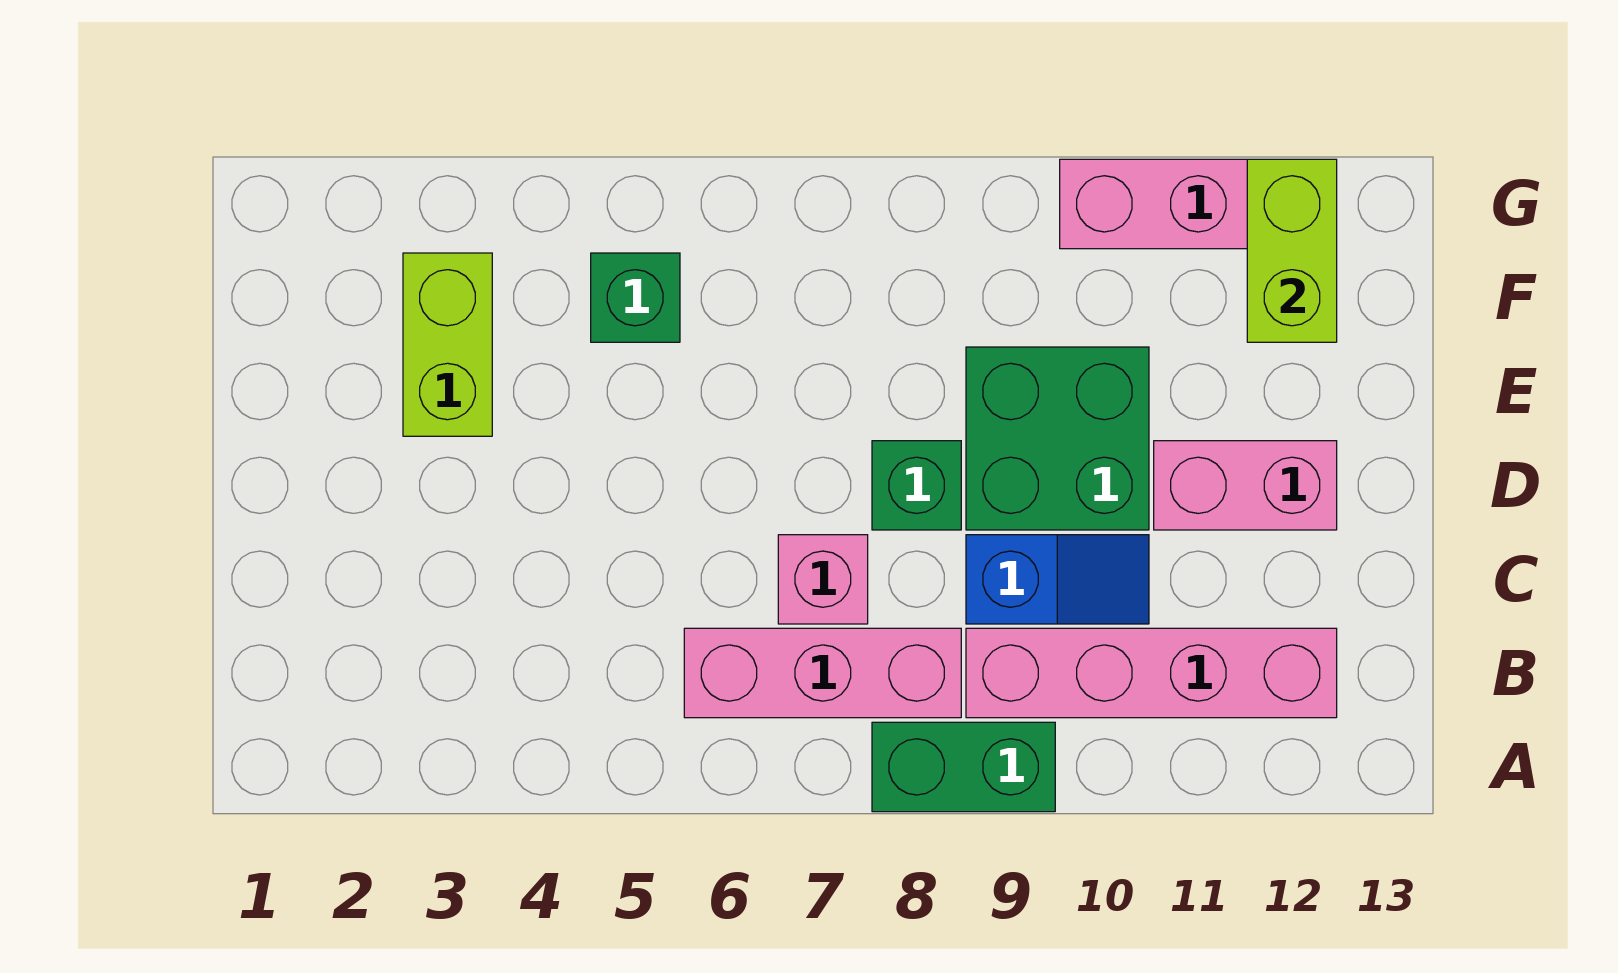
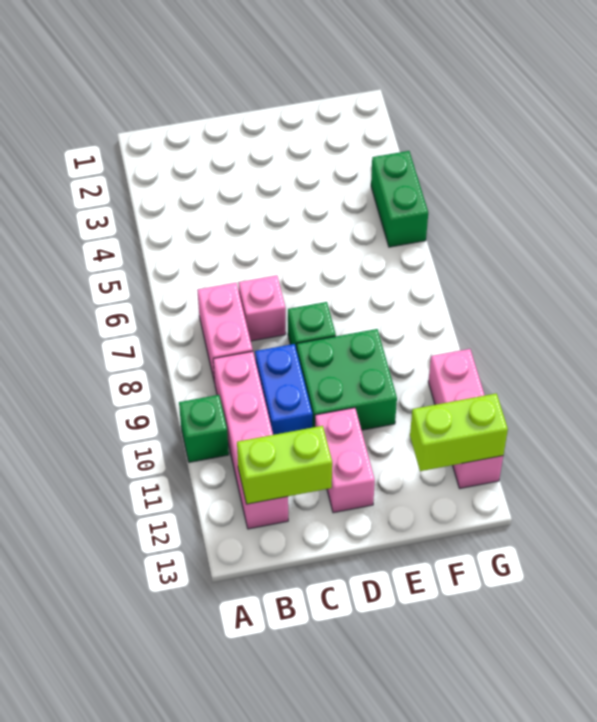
green brick A8:A9 level 1 -> green brick G4:G5 level 1
pink brick B6:B8 level 1 -> pink brick B7:B8 level 1
blue slope C9:C10 level 1 top 9 -> blue brick C9:C10 level 1
lime brick E3:F3 level 1 -> lime brick B12:C12 level 2
green brick F5 level 1 -> green brick A10 level 1

